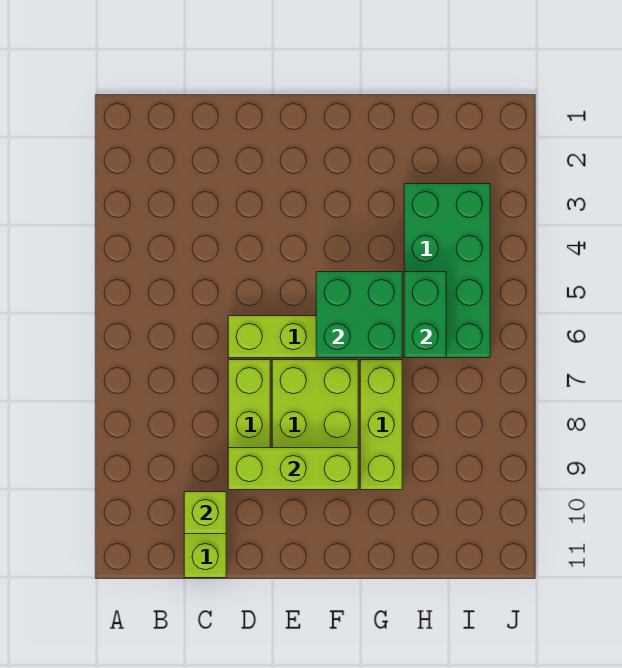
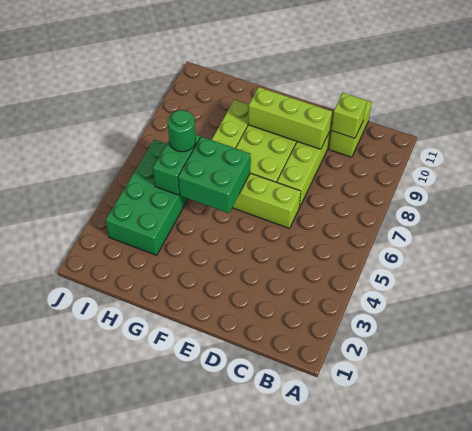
none -> green round brick H6 level 3

